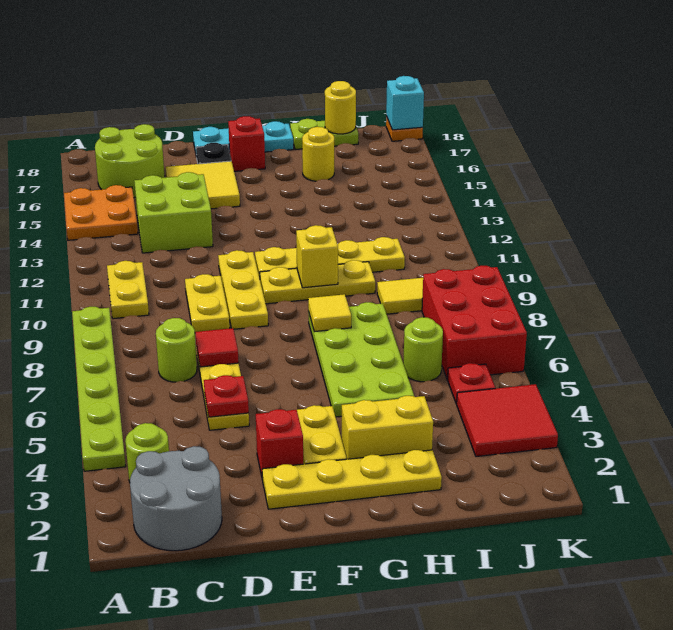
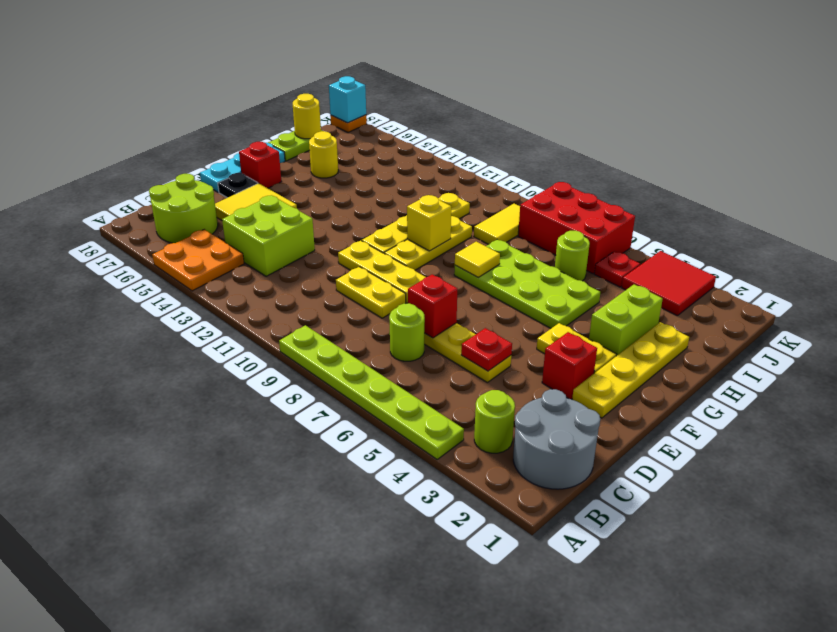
yellow plate B10:B11 level 1 -> none
red tile D7 level 2 -> red brick D7 level 2
yellow brick G3:H3 level 1 -> lime brick G3:H3 level 1

